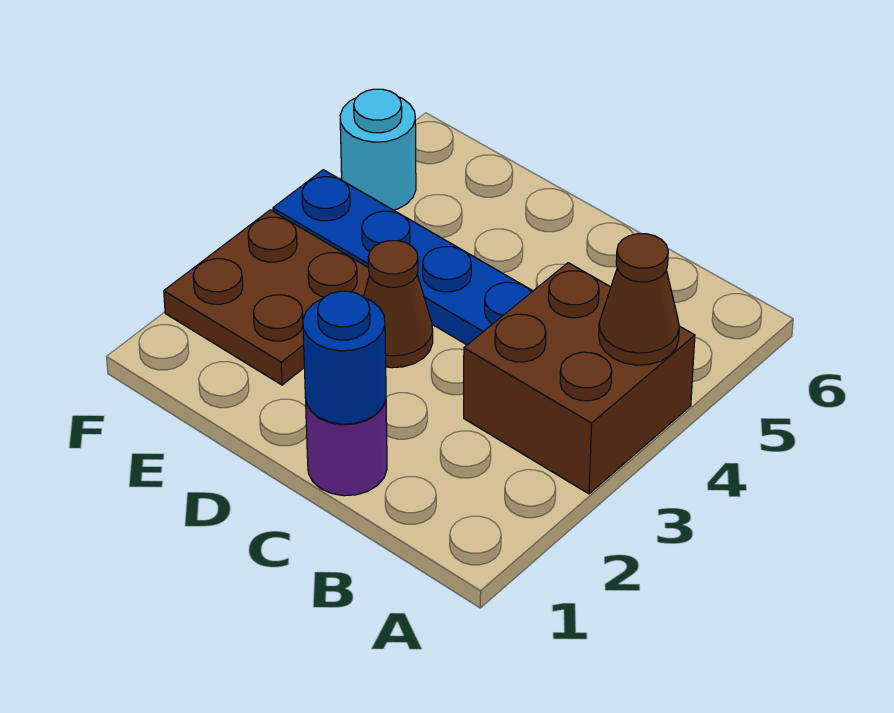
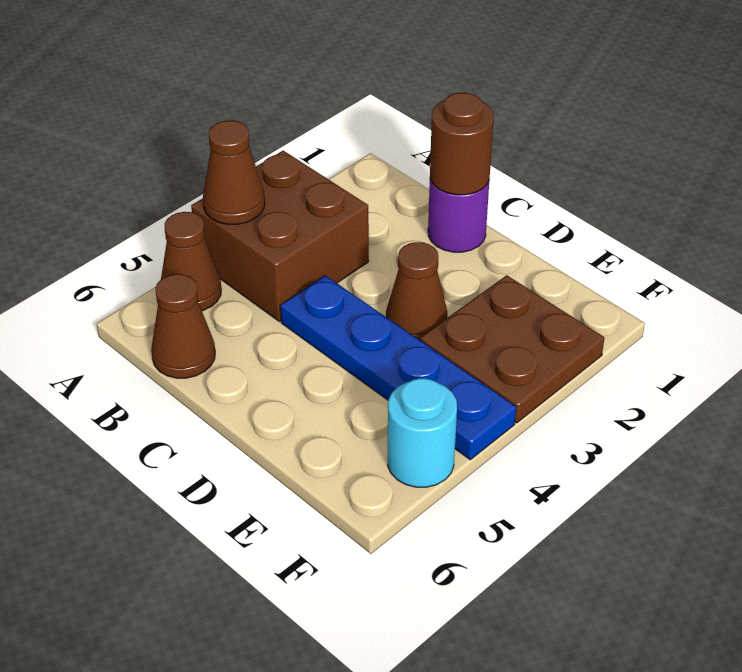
none -> brown cone A5 level 1
none -> brown cone B6 level 1
blue round brick C1 level 2 -> brown round brick C1 level 2

